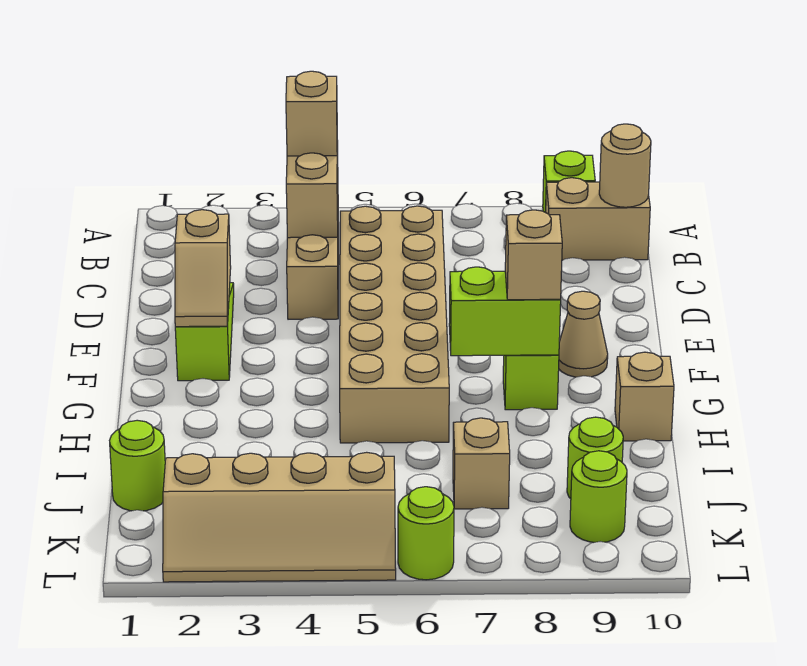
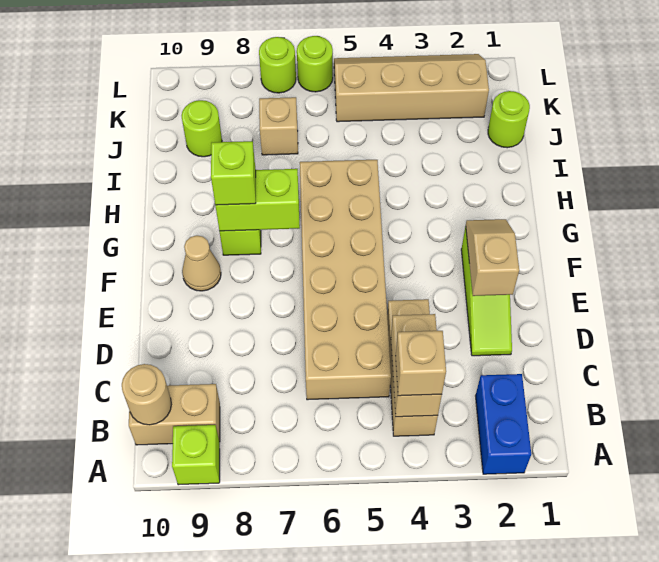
none -> blue brick A2:B2 level 1
tan brick G8 level 3 -> lime brick G8 level 3
tan brick H10 level 1 -> none
lime round brick K9 level 1 -> lime round brick L7 level 1

